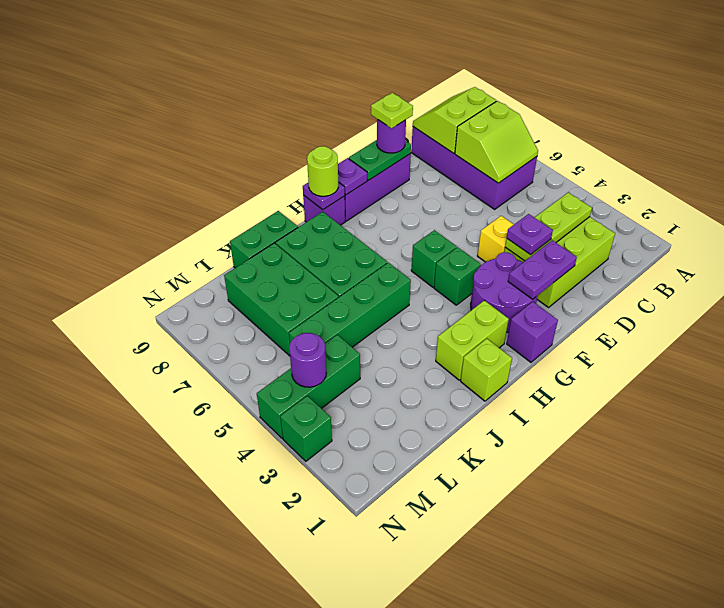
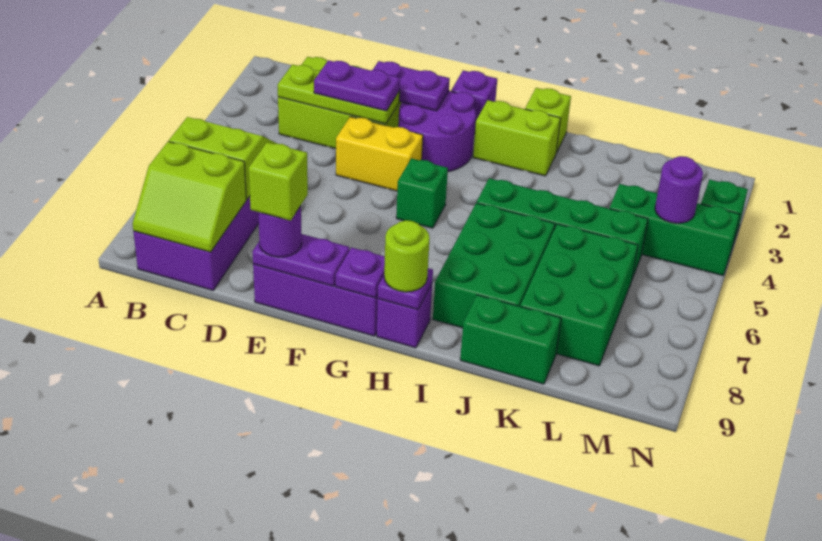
purple plate E3 level 3 -> purple plate D3:E3 level 3
yellow brick E4 level 1 -> yellow brick E4:F4 level 1
green plate E9:F9 level 2 -> purple plate E9:F9 level 2
lime plate E9 level 4 -> lime brick E9 level 4
green brick G4 level 1 -> none

